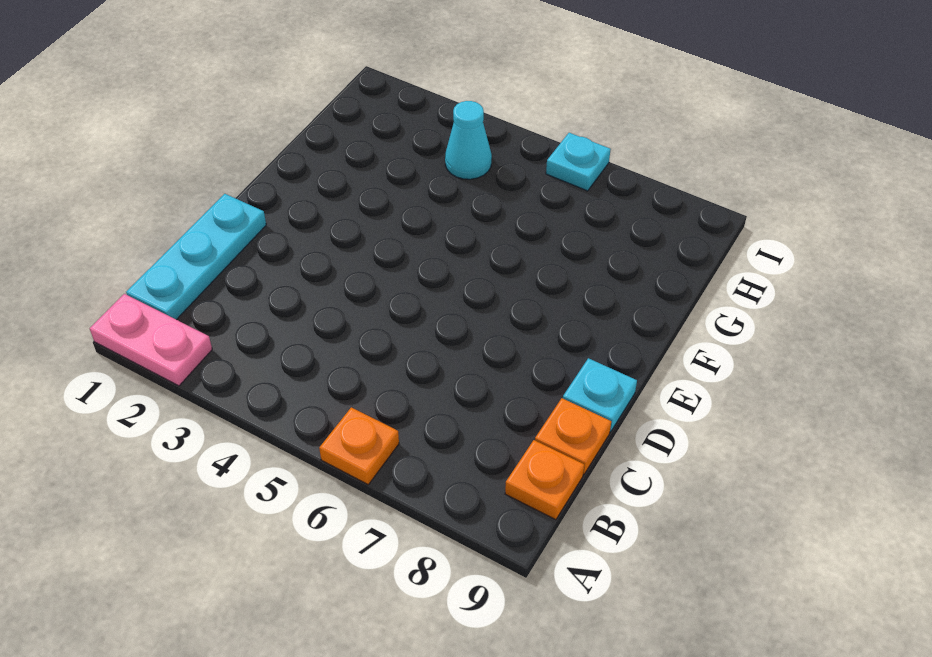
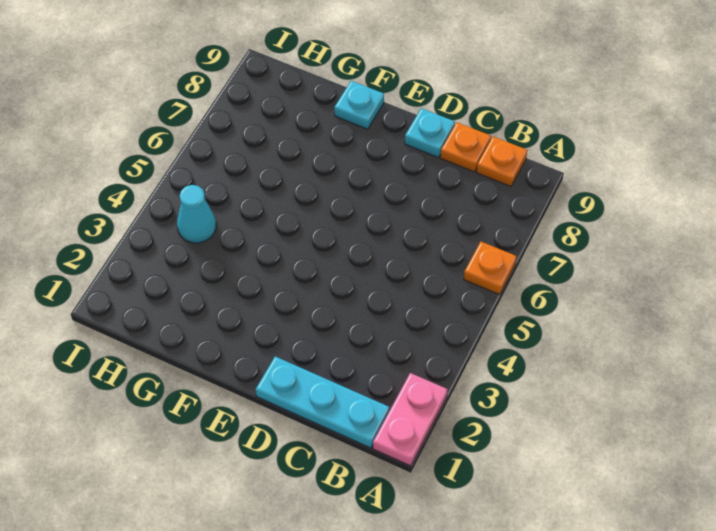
cyan plate I6 level 1 -> cyan plate F9 level 1

